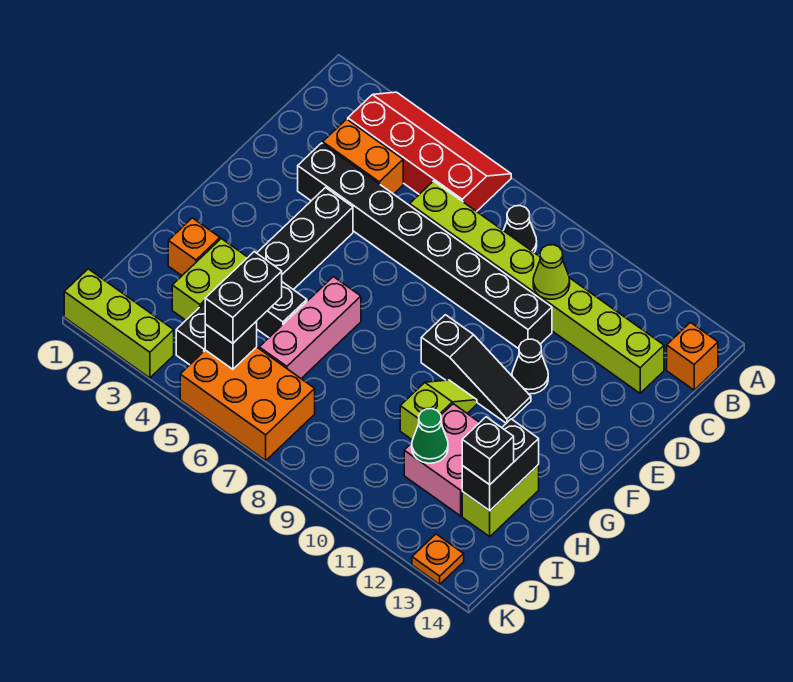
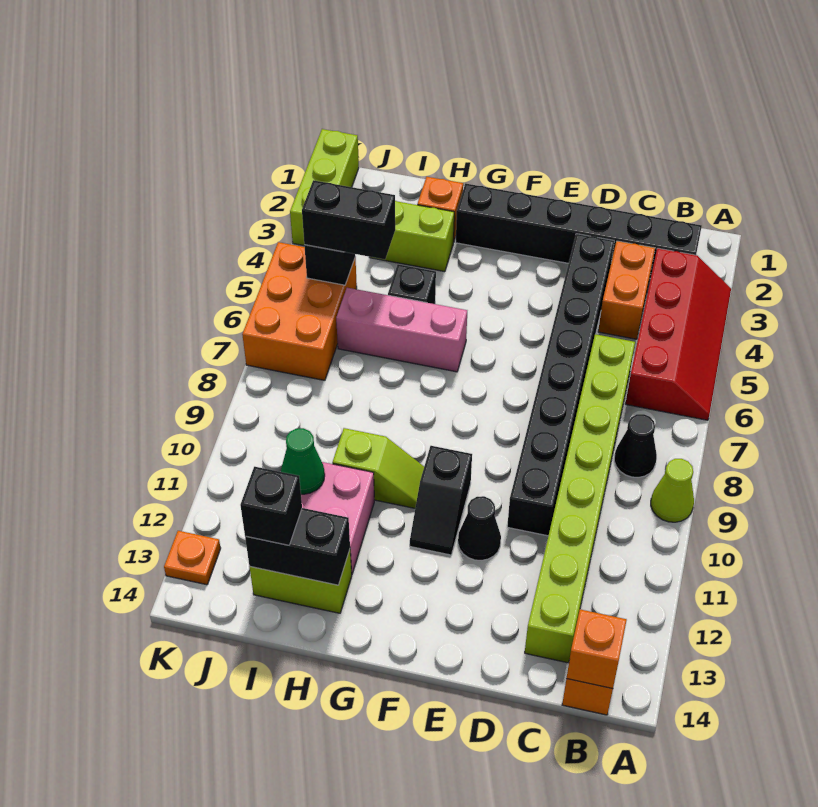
none -> orange brick B14 level 2
lime cone C10 level 2 -> lime cone A9 level 1
black brick E4:J4 level 1 -> black brick B2:G2 level 1
black slope F9:F11 level 1 top 9 -> black slope F10:F11 level 1 top 10

